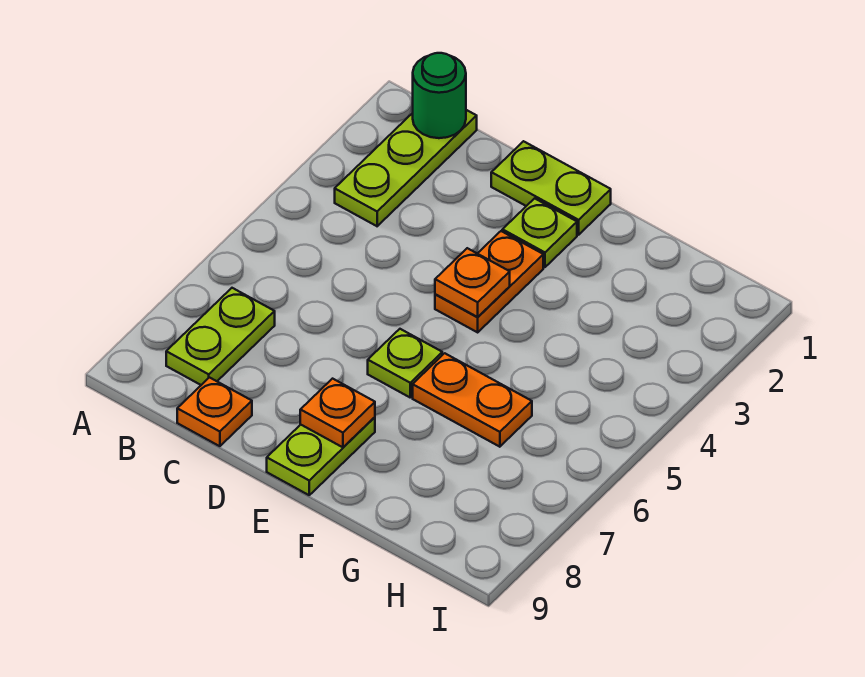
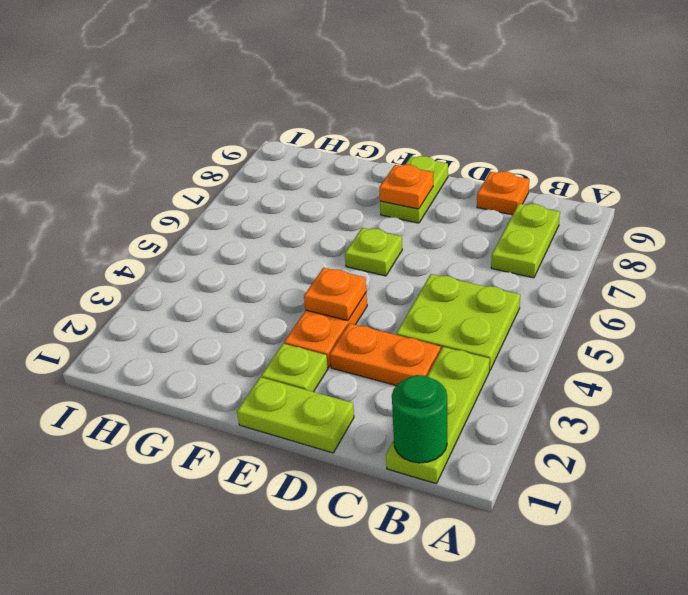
none -> lime plate B4:C5 level 1
orange plate F6:G6 level 1 -> orange plate C3:D3 level 1

